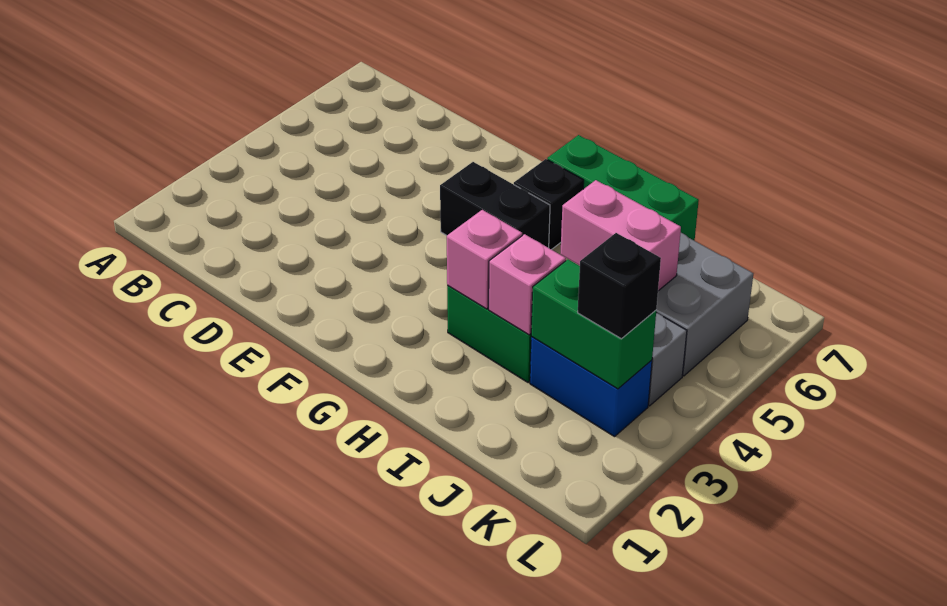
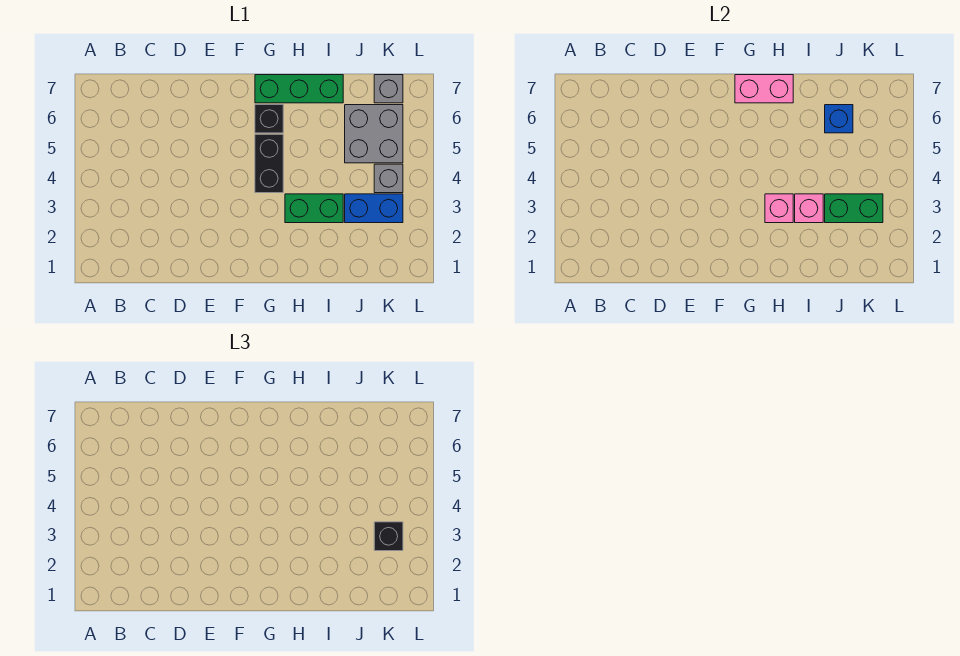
black brick F5:G5 level 1 -> black brick G4:G5 level 1
pink brick I5:J5 level 2 -> pink brick G7:H7 level 2
none -> blue brick J6 level 2
none -> grey brick K7 level 1

